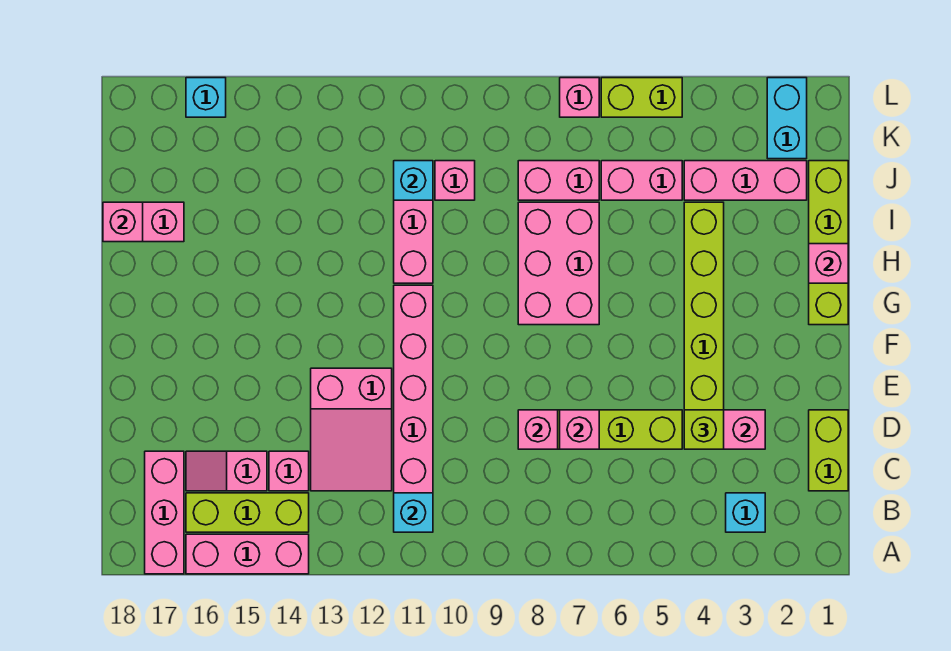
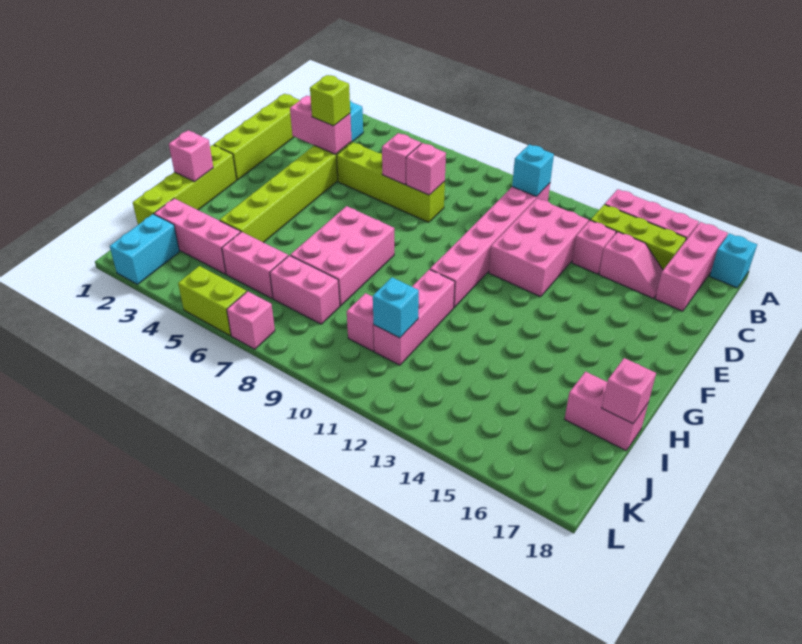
lime brick C1:D1 level 1 -> lime brick C1:F1 level 1
pink slope C12:E13 level 1 top E -> pink brick C12:E13 level 1
cyan brick L16 level 1 -> cyan brick A18 level 1

